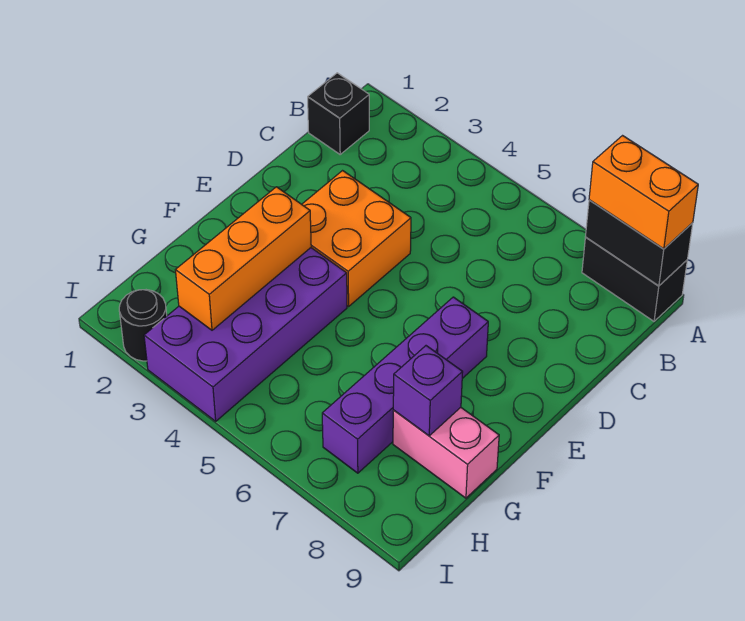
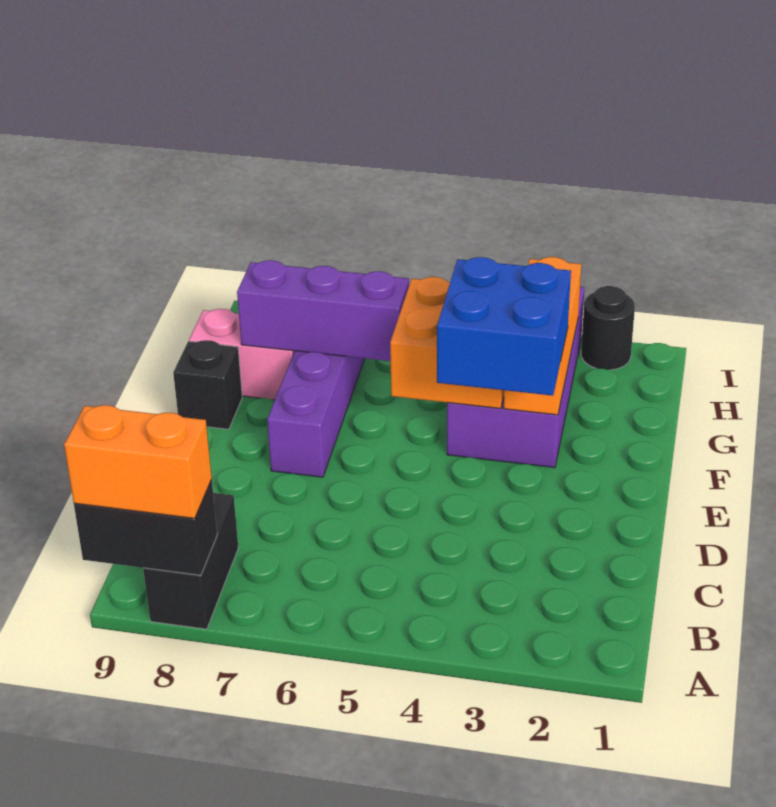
black brick A8:A9 level 1 -> black brick A8:B8 level 1
black brick B1 level 1 -> black brick F9 level 1
orange brick D3:E4 level 1 -> orange brick F4:G5 level 2
none -> blue brick E3:F4 level 3
purple brick G8 level 2 -> purple brick G6:G8 level 2

